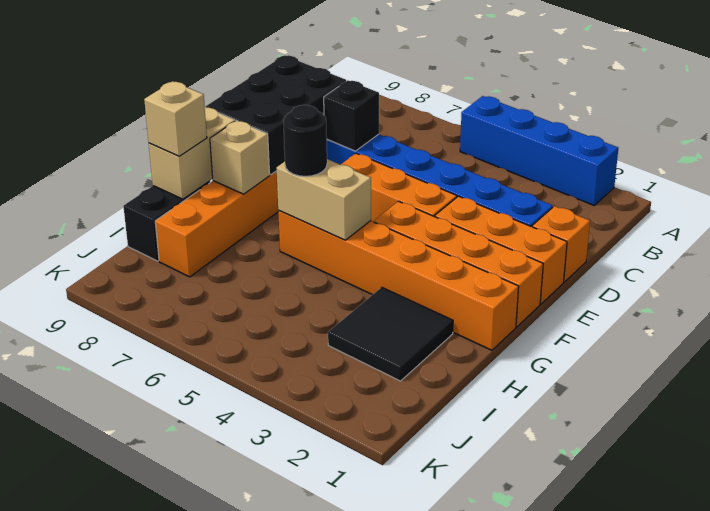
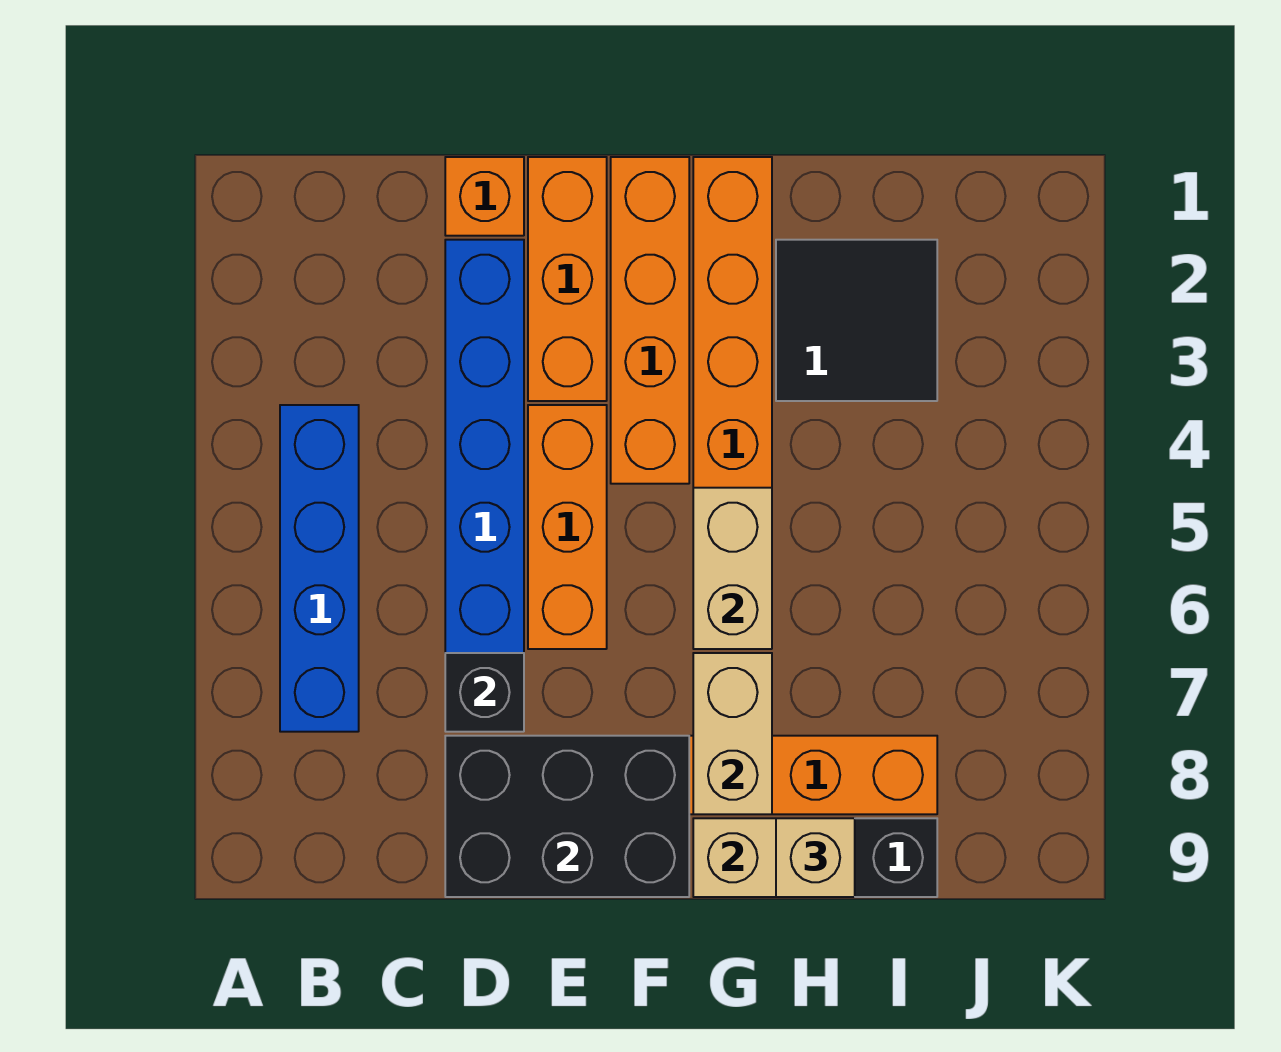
blue brick A2:A5 level 1 -> blue brick B4:B7 level 1
black round brick G6 level 3 -> none
tan brick G8 level 2 -> tan brick G7:G8 level 2

